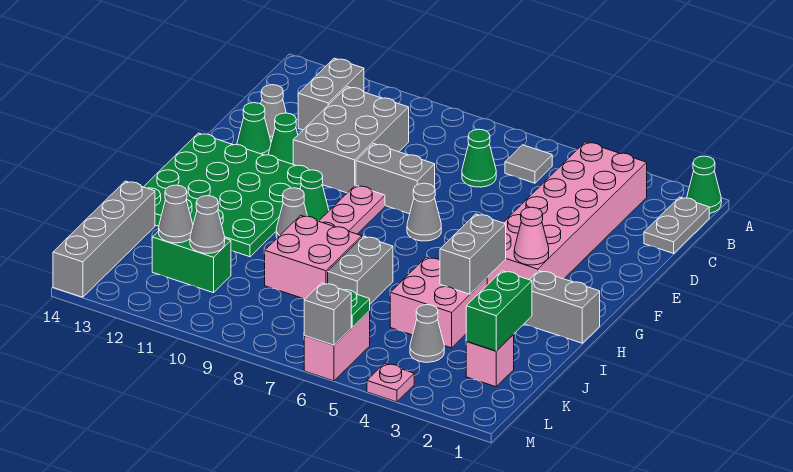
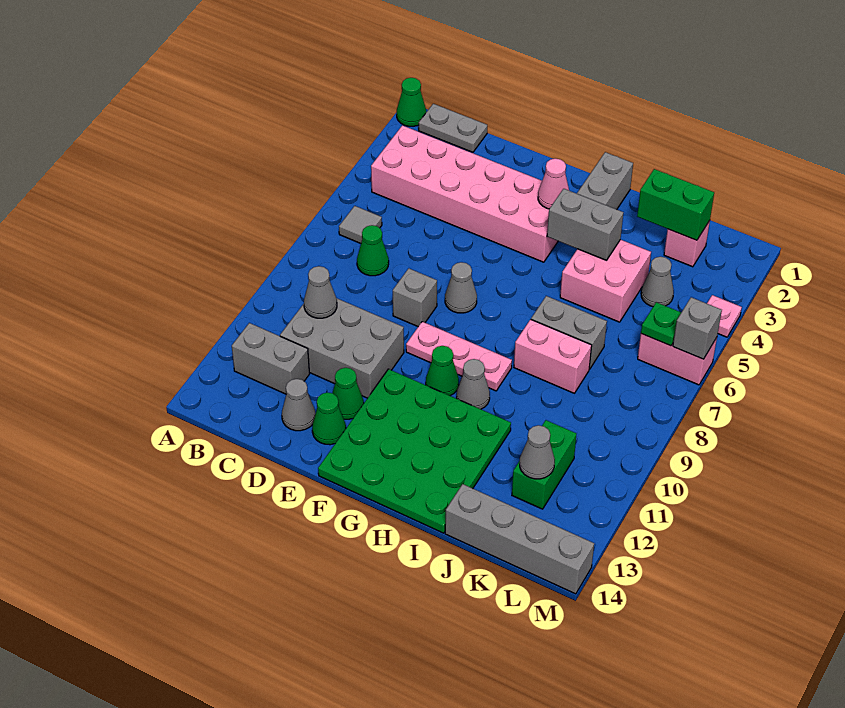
grey brick E8:E9 level 1 -> grey brick E8 level 1
pink brick I8:J9 level 1 -> pink brick I8:J8 level 1
grey cone K11 level 2 -> grey cone C10 level 2

